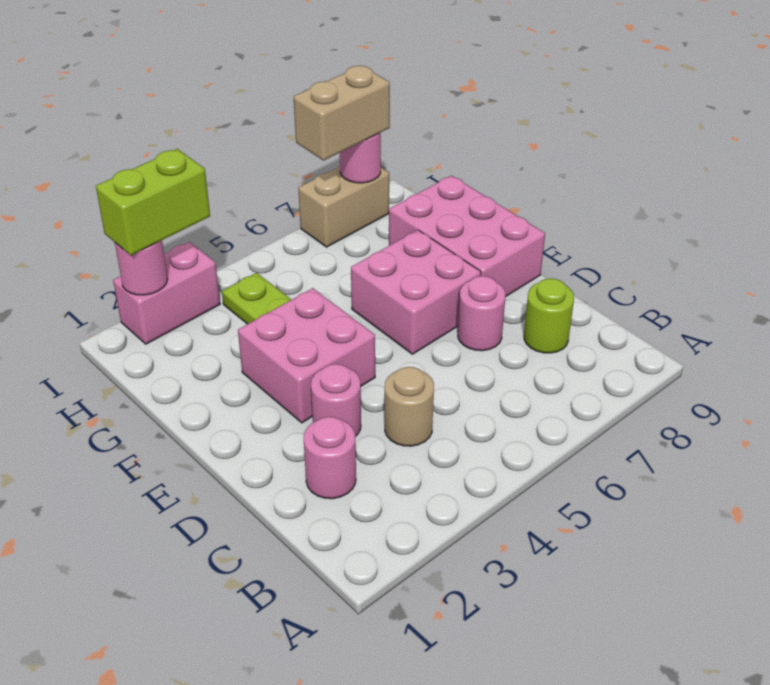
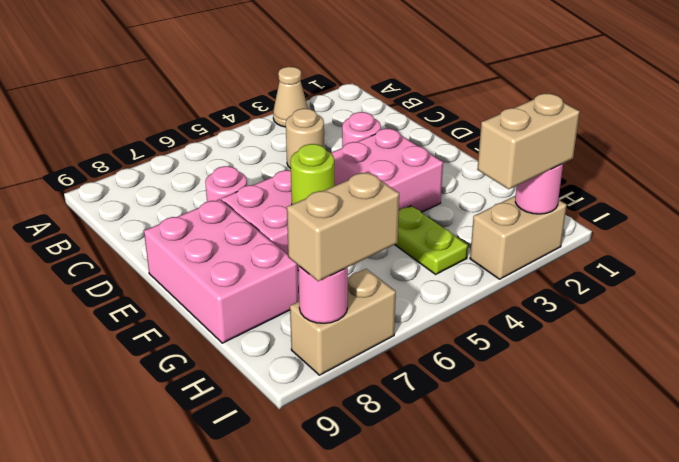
none -> tan cone A3 level 1
pink round brick C2 level 1 -> none
lime round brick C8 level 1 -> lime round brick F6 level 2
pink brick I2:I3 level 1 -> tan brick I2:I3 level 1
lime brick I2:I3 level 3 -> tan brick I2:I3 level 3

